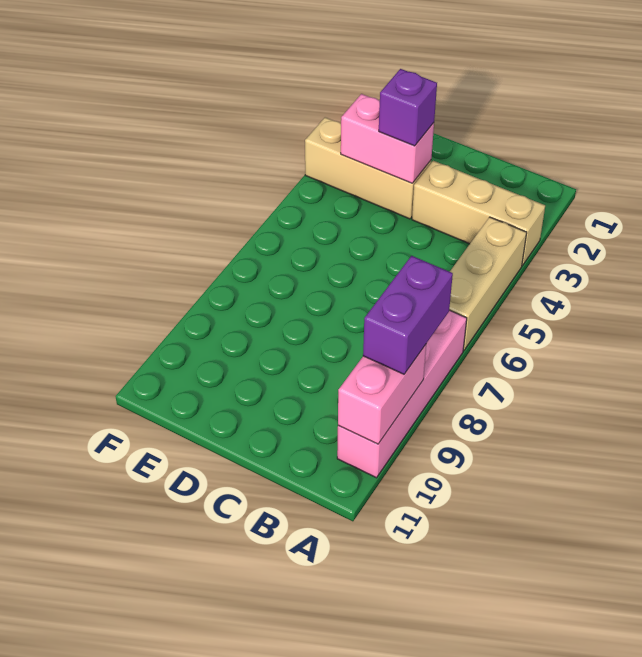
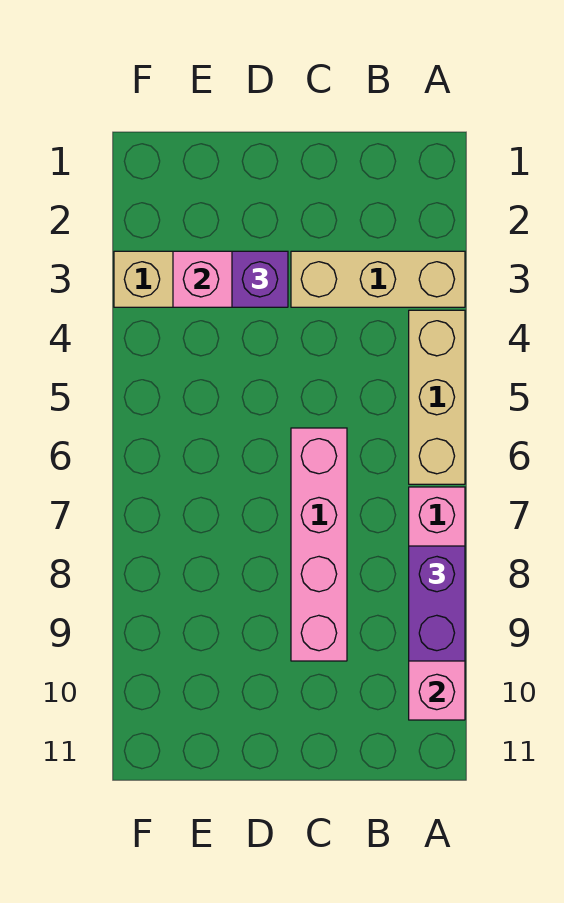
none -> pink brick C6:C9 level 1

